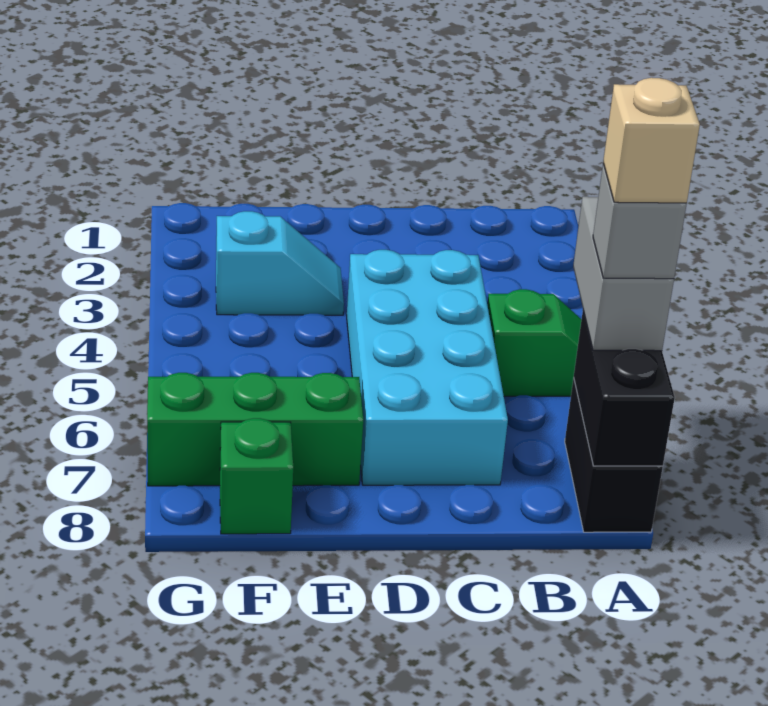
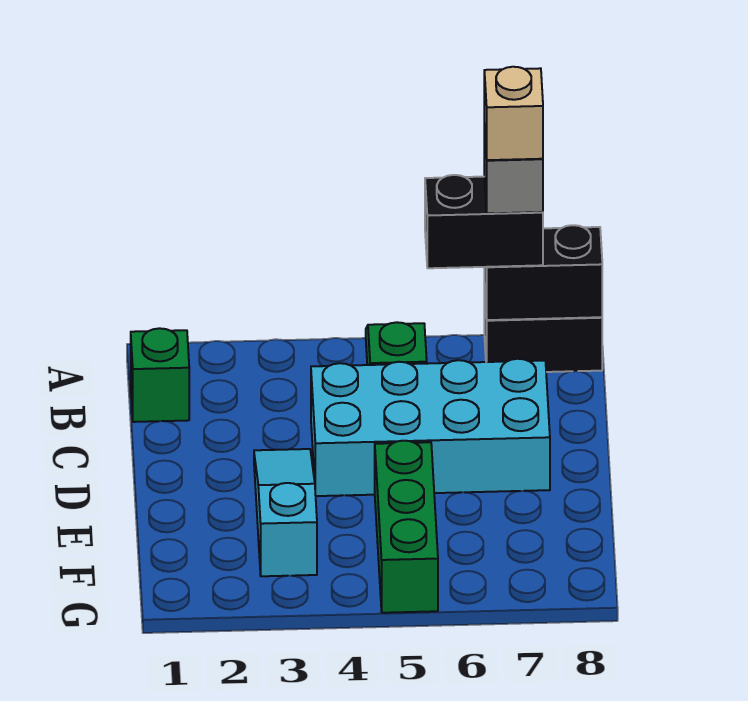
grey brick A6:A7 level 3 -> black brick A6:A7 level 3
cyan slope E3:F3 level 1 top F -> cyan slope D3:F3 level 1 top F
green brick E7:G7 level 1 -> green brick E5:G5 level 1
green brick F8 level 1 -> green brick B1 level 1

